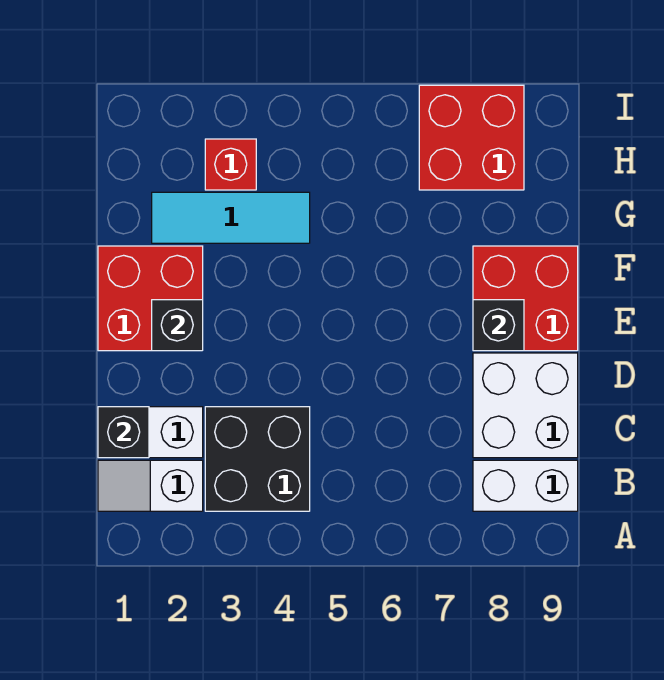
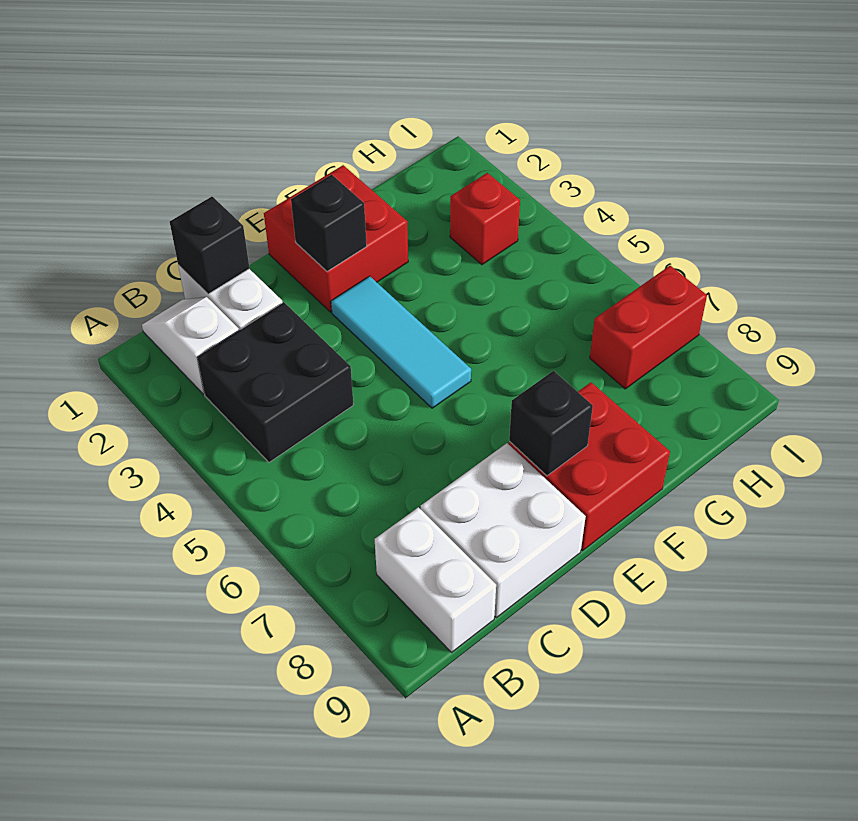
cyan tile G2:G4 level 1 -> cyan tile E3:E5 level 1
red brick H7:I8 level 1 -> red brick H7:I7 level 1

